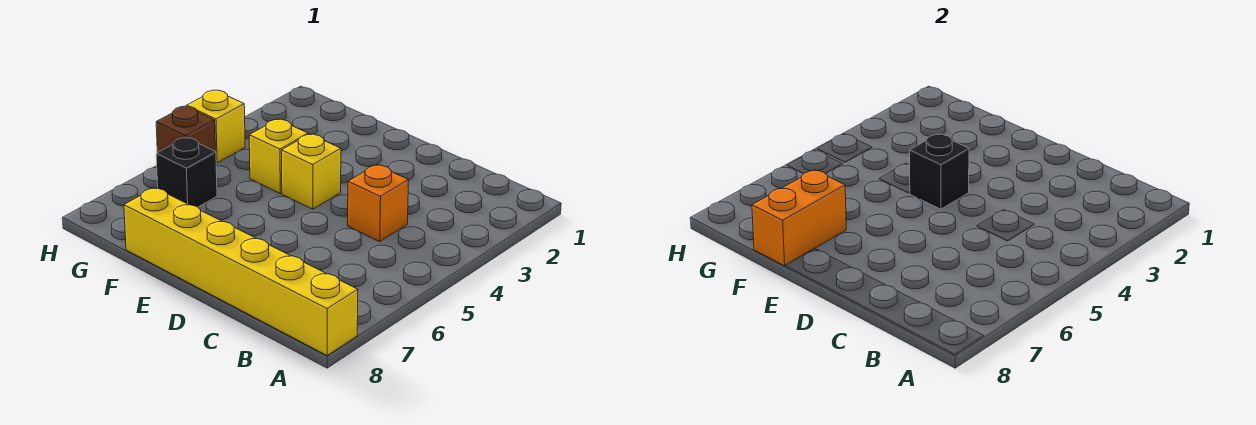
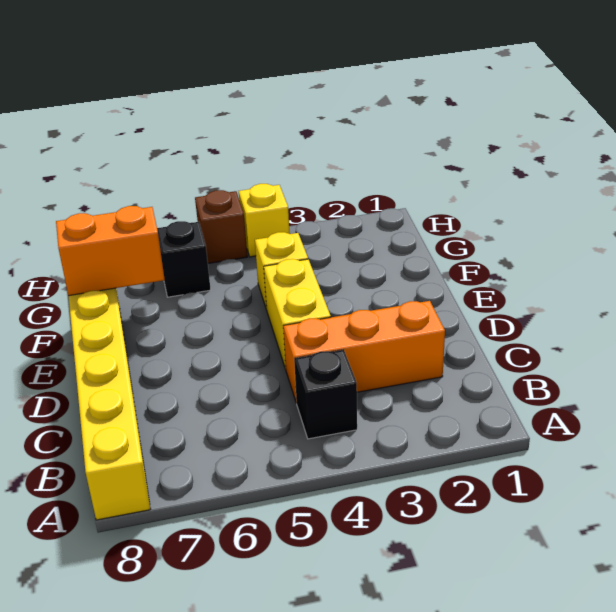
orange brick C4 level 1 -> orange brick C2:C4 level 1
yellow brick E4 level 1 -> yellow brick D4:E4 level 1
black brick E4 level 2 -> black brick B4 level 1

